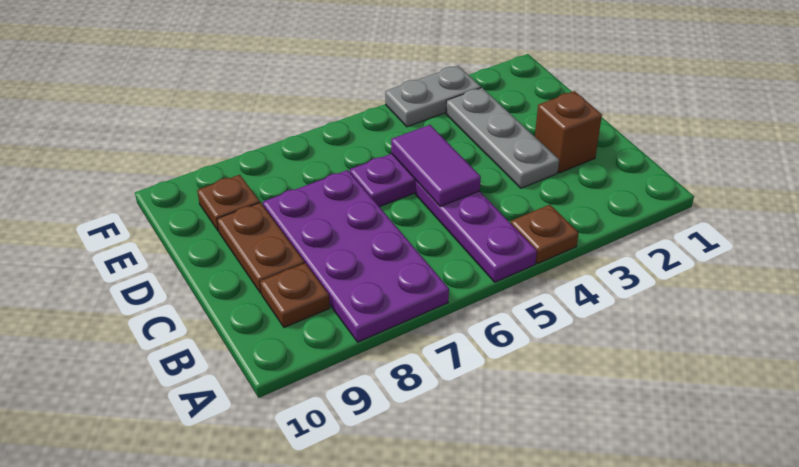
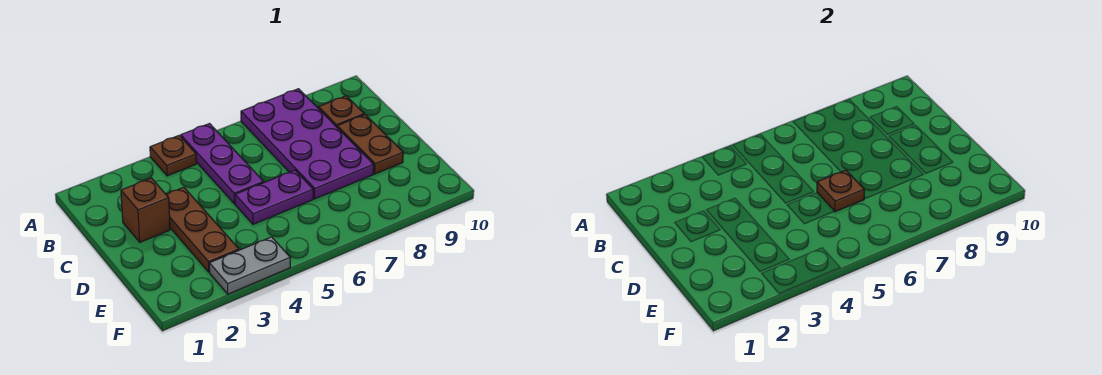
grey plate C3:E3 level 1 -> brown plate C3:E3 level 1
purple tile C5:D5 level 2 -> none
brown plate E9 level 1 -> brown plate D6 level 2

